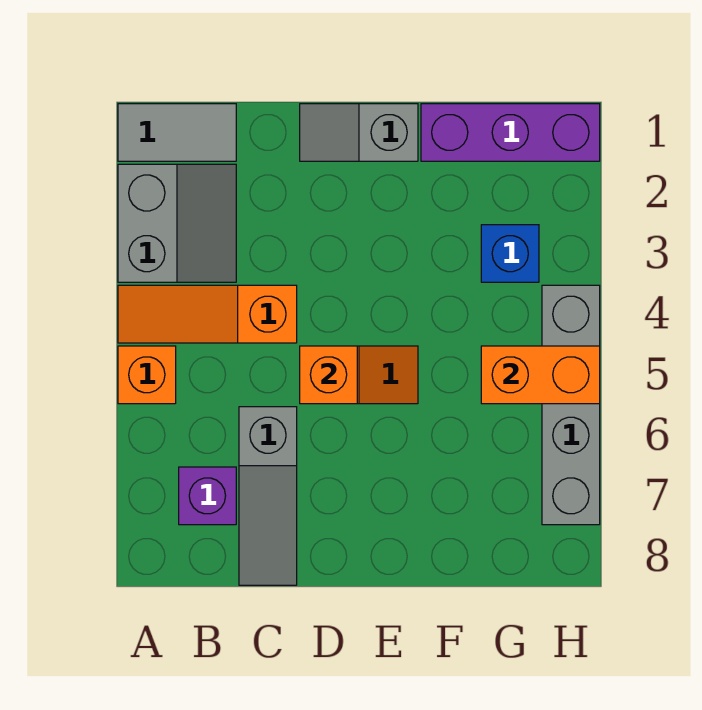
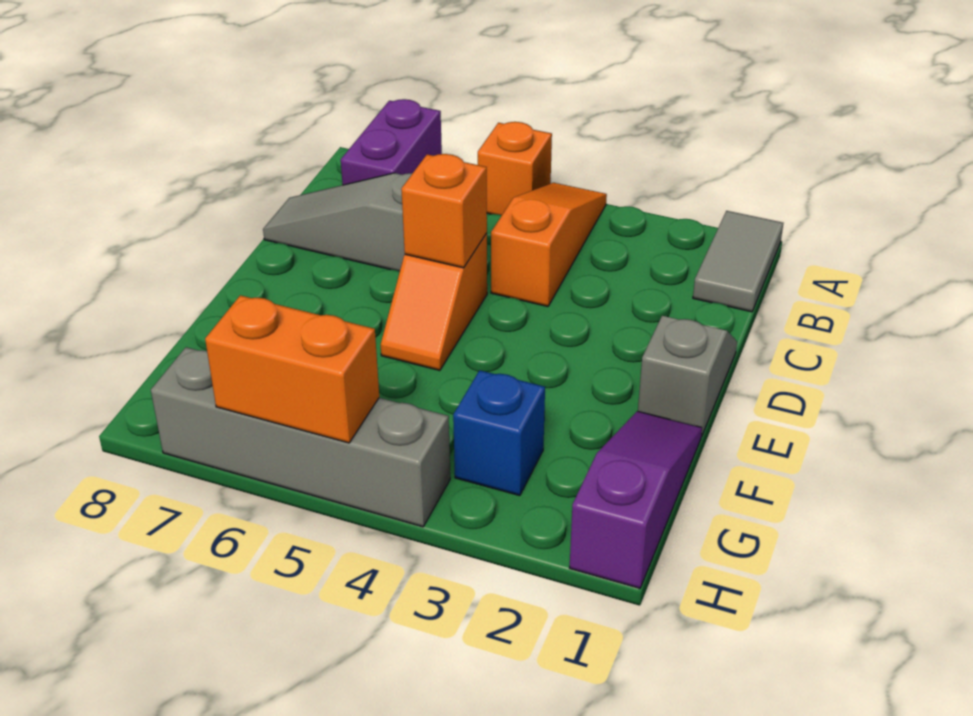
grey slope A2:B3 level 1 top A -> none
purple brick B7 level 1 -> purple brick A7:B7 level 1
purple brick F1:H1 level 1 -> purple slope F1:H1 level 1 top H
orange brick G5:H5 level 2 -> orange brick H5:H6 level 2

